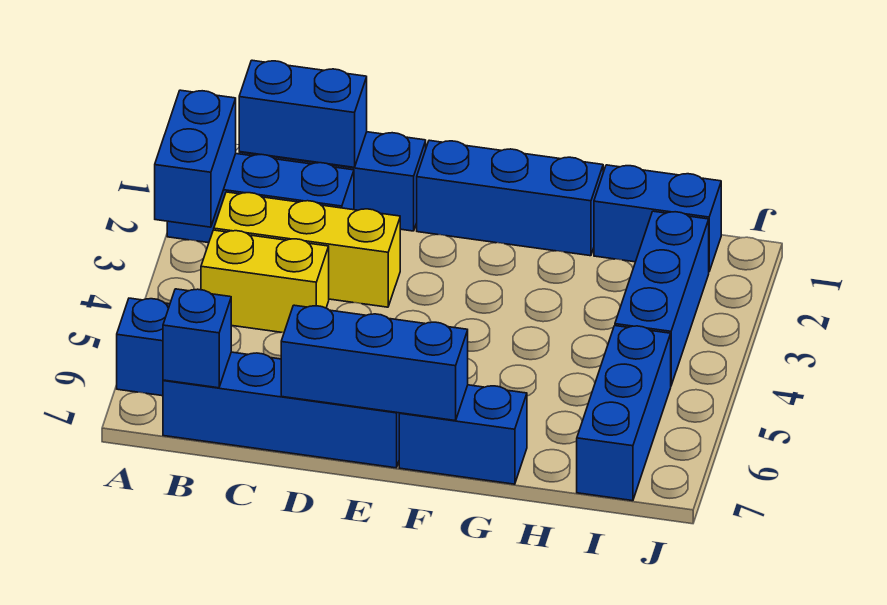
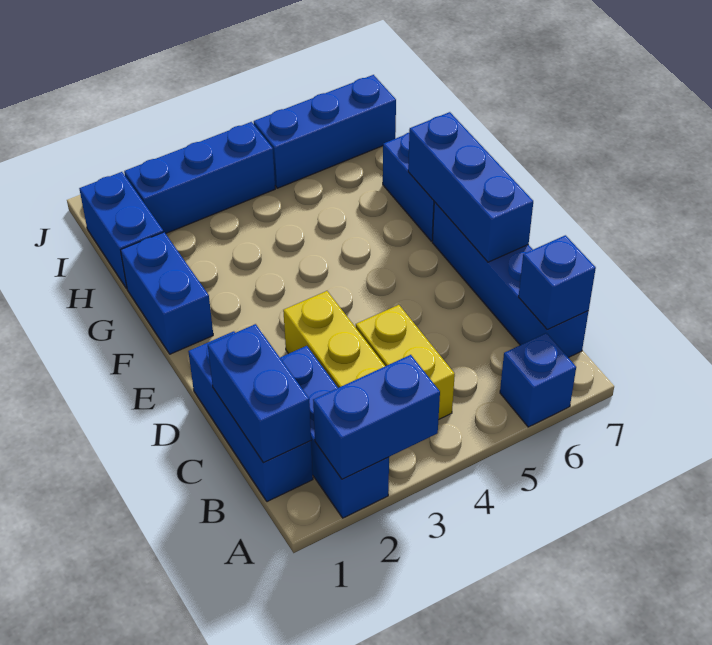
blue brick E1:G1 level 1 -> blue brick F1:G1 level 1

